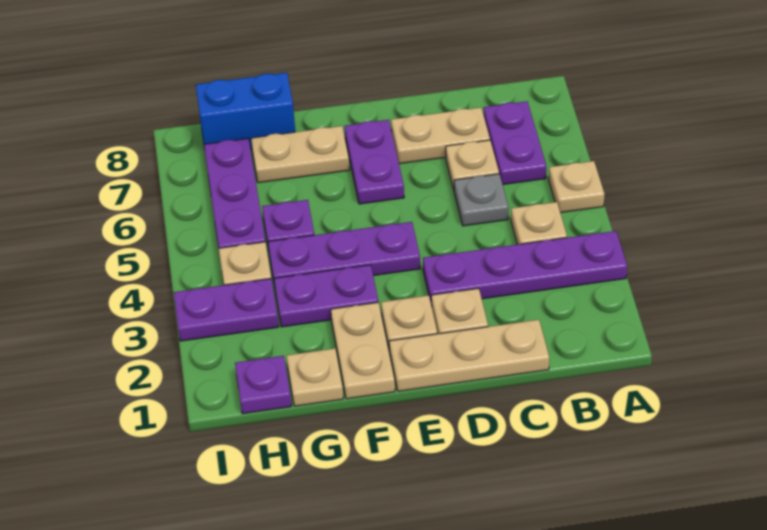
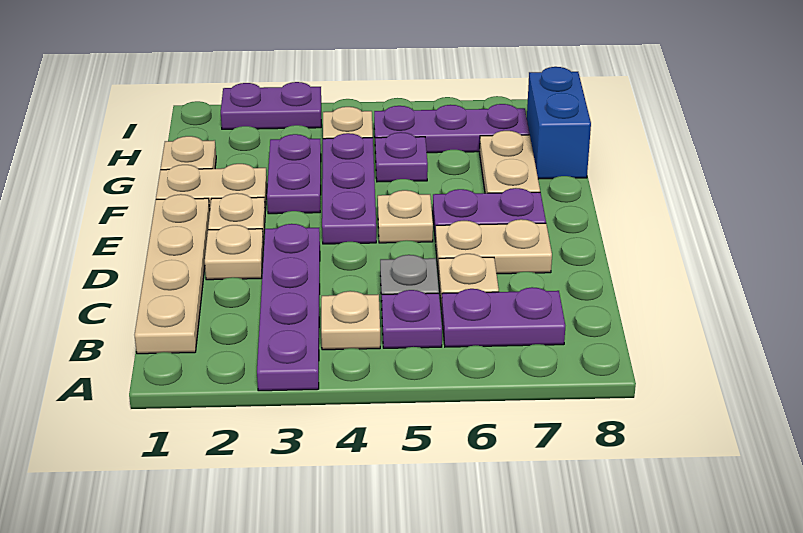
tan plate A5 level 1 -> tan plate E5 level 1
tan plate C1:E1 level 1 -> tan plate B1:E1 level 1
tan plate C7:D7 level 1 -> tan plate D6:D7 level 1
purple plate H1 level 1 -> purple plate B5 level 1
purple plate H3:I3 level 1 -> purple plate I2:I3 level 1

